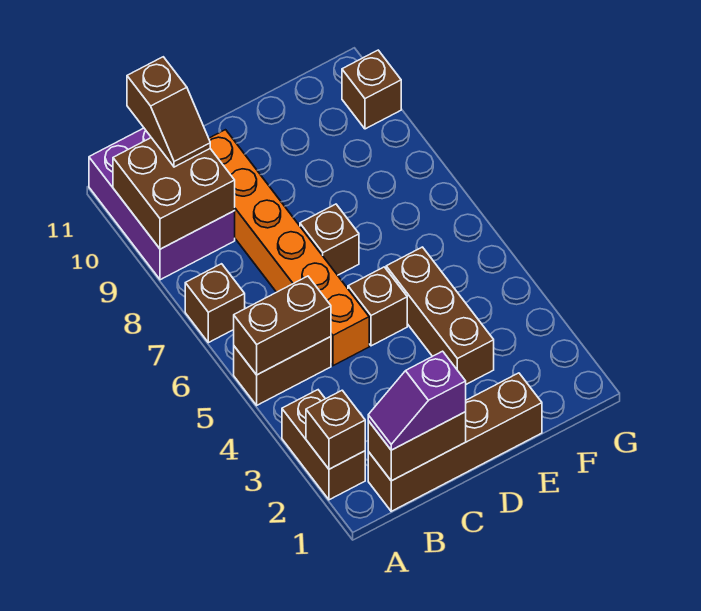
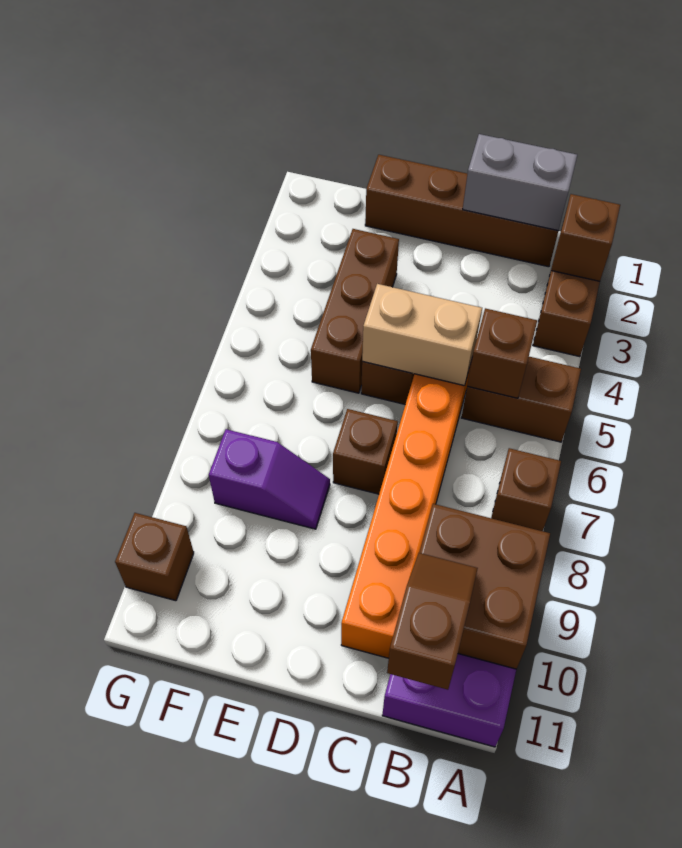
brown brick A5:B5 level 2 -> brown brick B5 level 2
brown brick B1:C1 level 2 -> grey brick B1:C1 level 2
purple slope B1:C1 level 3 top C -> purple slope E8:F8 level 1 top F
none -> tan brick C5:D5 level 2

